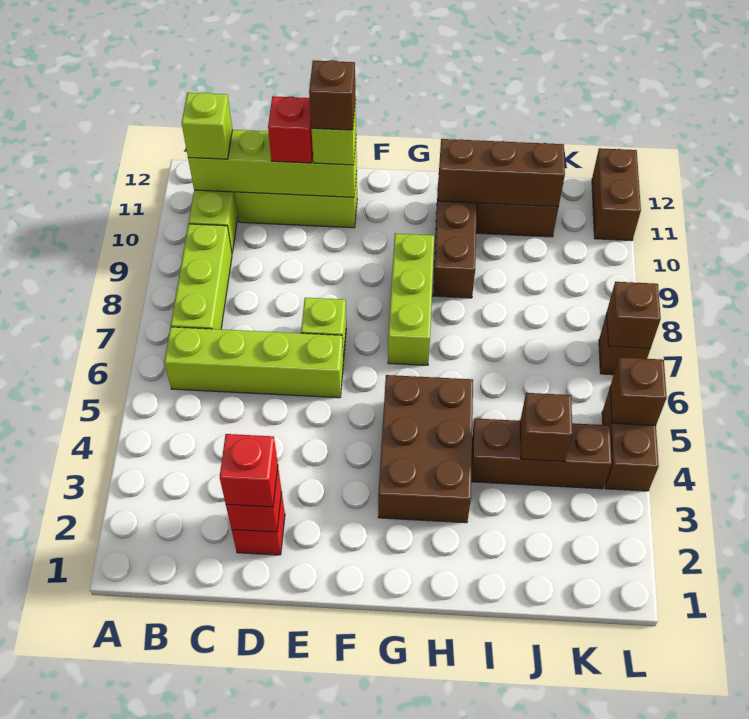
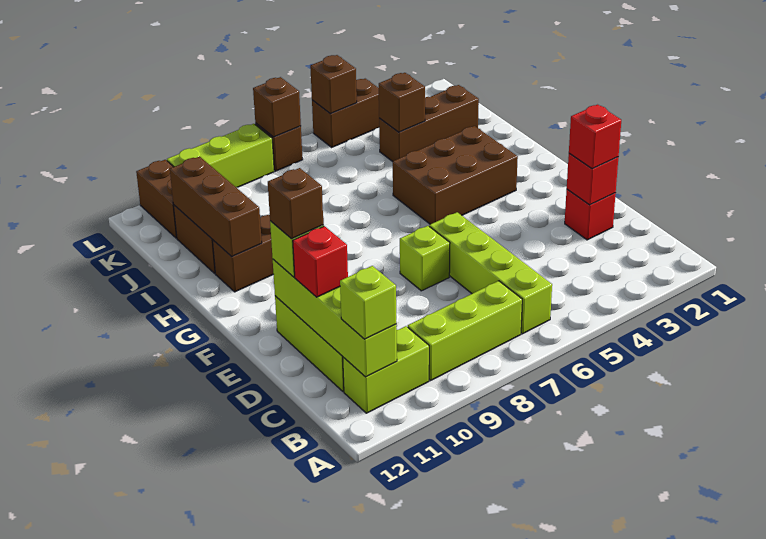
lime brick G7:G9 level 1 -> lime brick L8:L10 level 1
brown brick I4:K4 level 1 -> brown brick J2:J4 level 1
brown brick L11:L12 level 1 -> brown brick K11:L11 level 1

